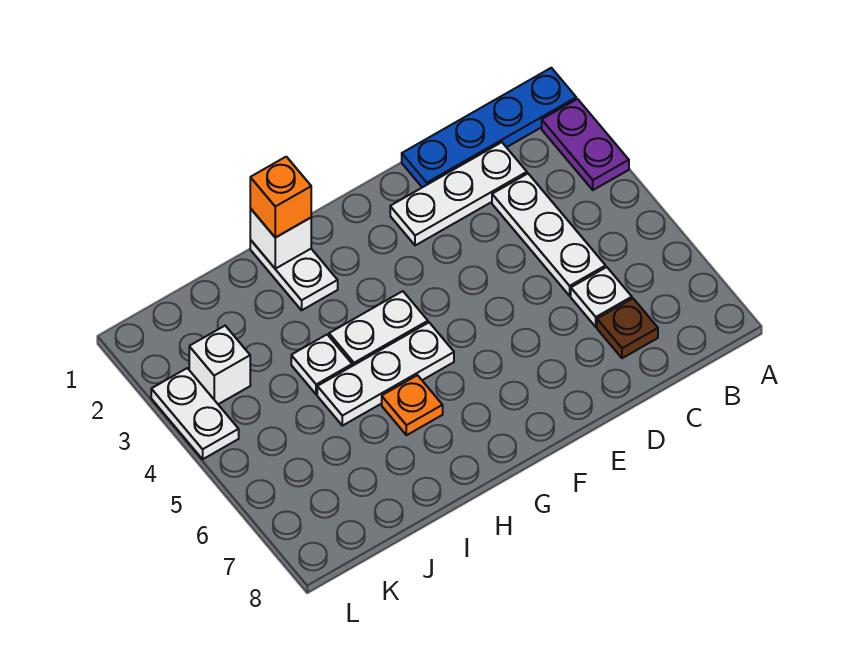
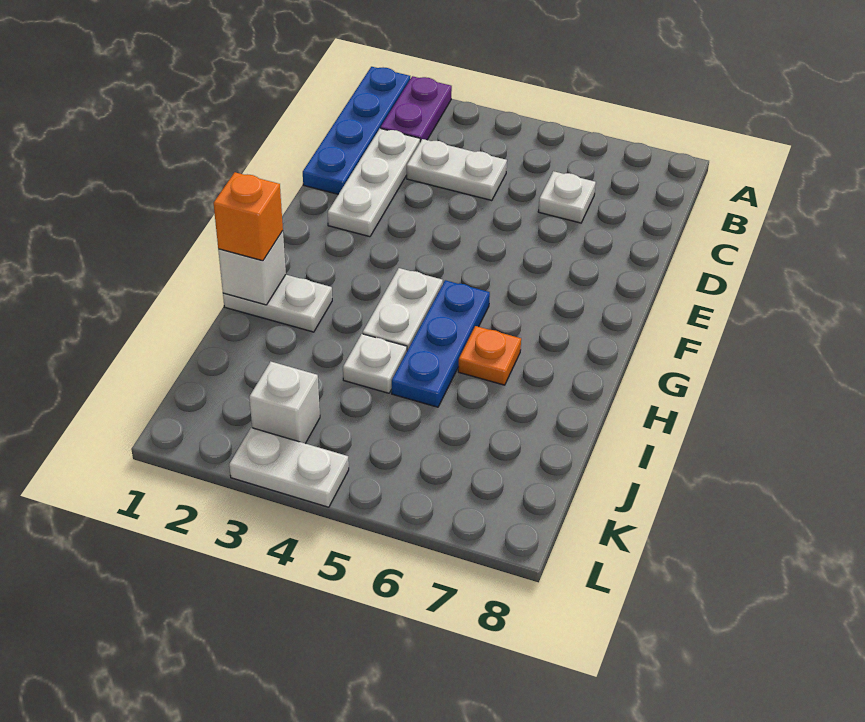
purple plate A2:A3 level 1 -> purple plate A2:B2 level 1
white plate C3:C5 level 1 -> white plate C3:C4 level 1
brown plate C7 level 1 -> none
white plate G5:I5 level 1 -> blue plate G5:I5 level 1

